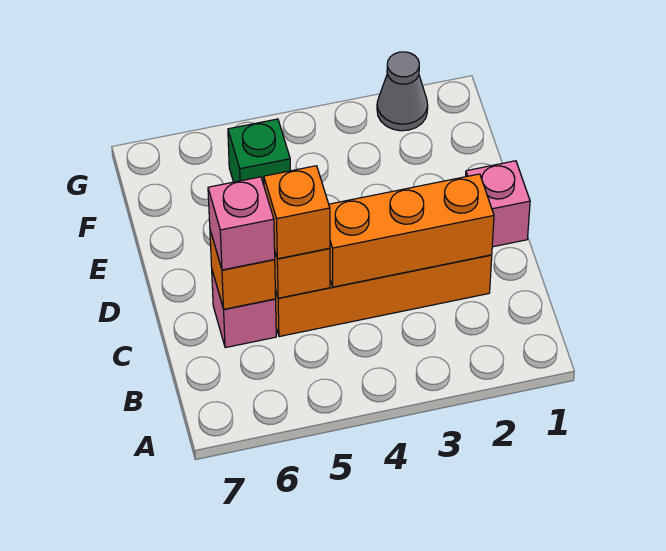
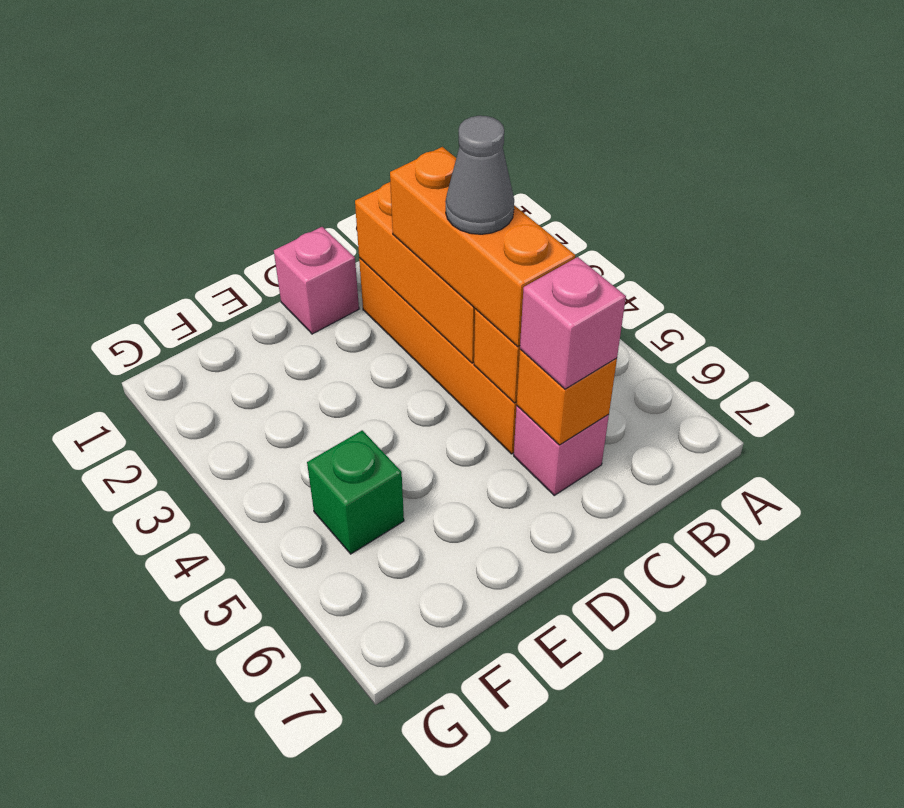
orange brick C5 level 3 -> orange brick C3:C5 level 3
grey cone G2 level 1 -> grey cone C4 level 4

